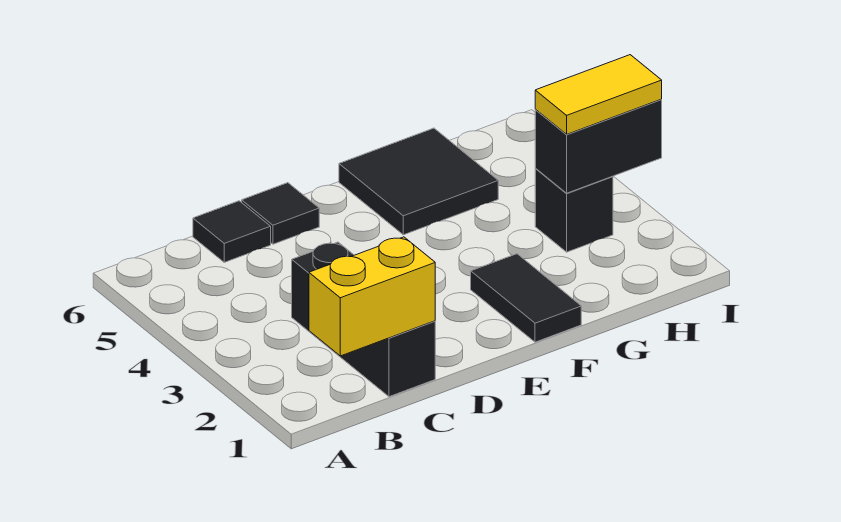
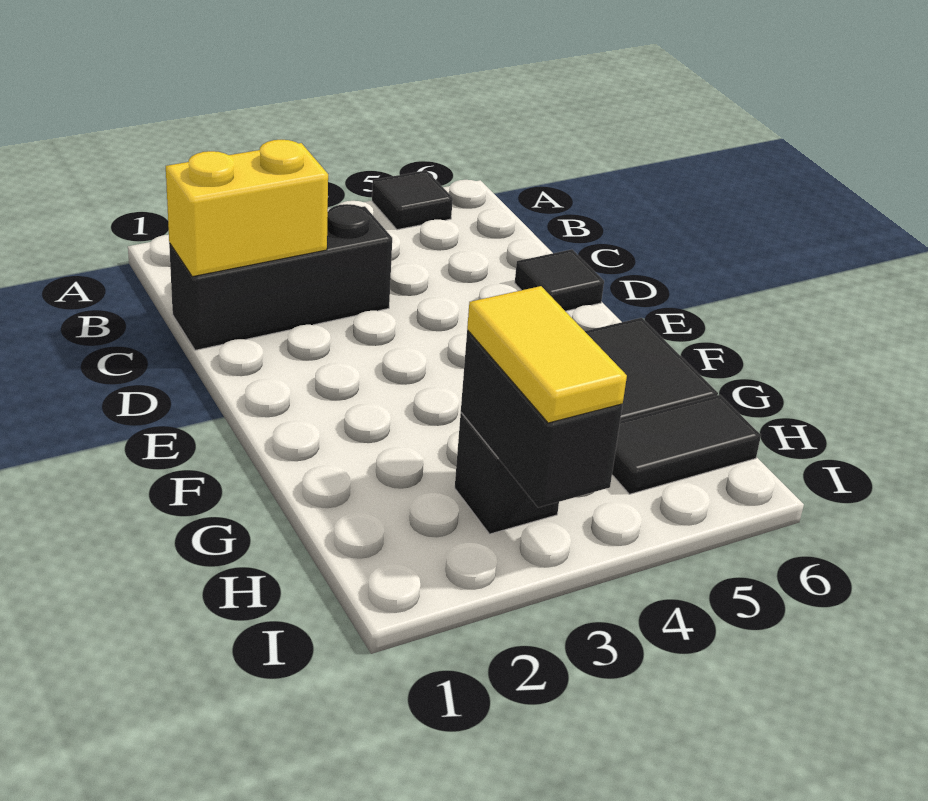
yellow brick B1:C1 level 2 -> yellow brick C1:C2 level 2
black tile C6 level 1 -> black tile A5 level 1
black tile F1:F2 level 1 -> black tile H5:H6 level 1

